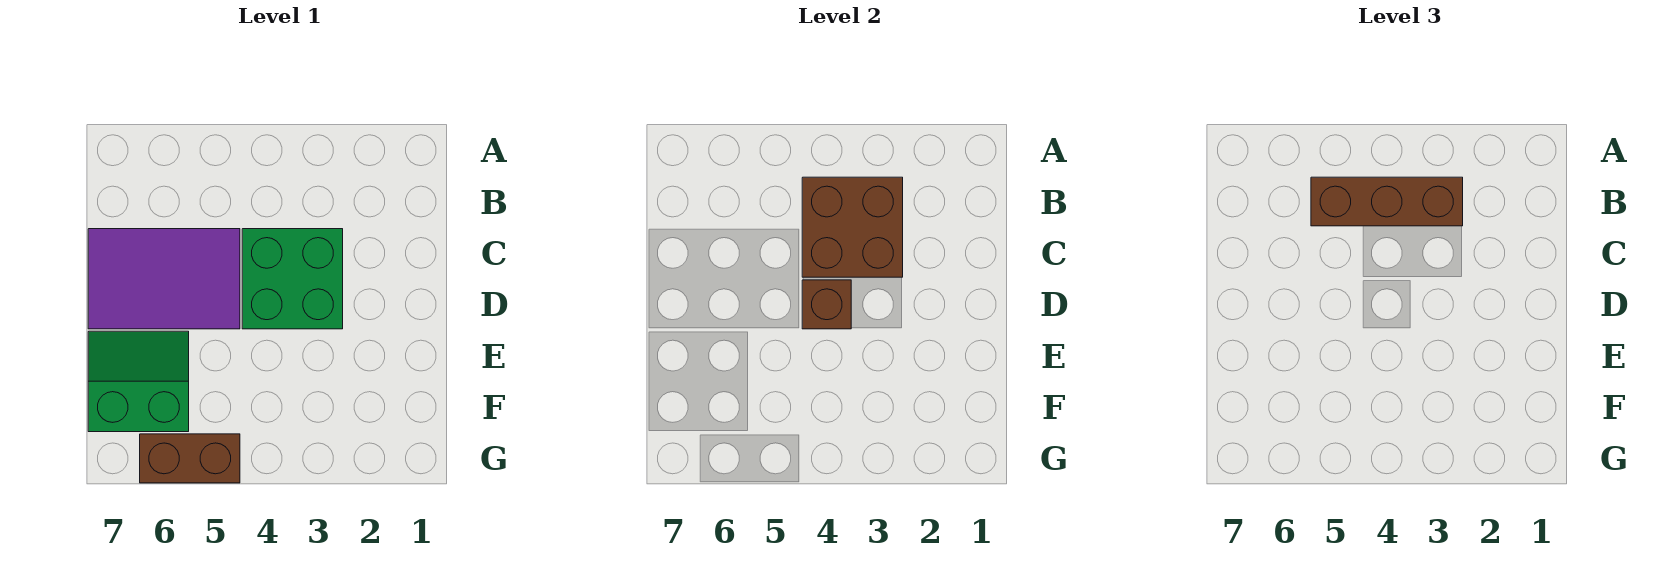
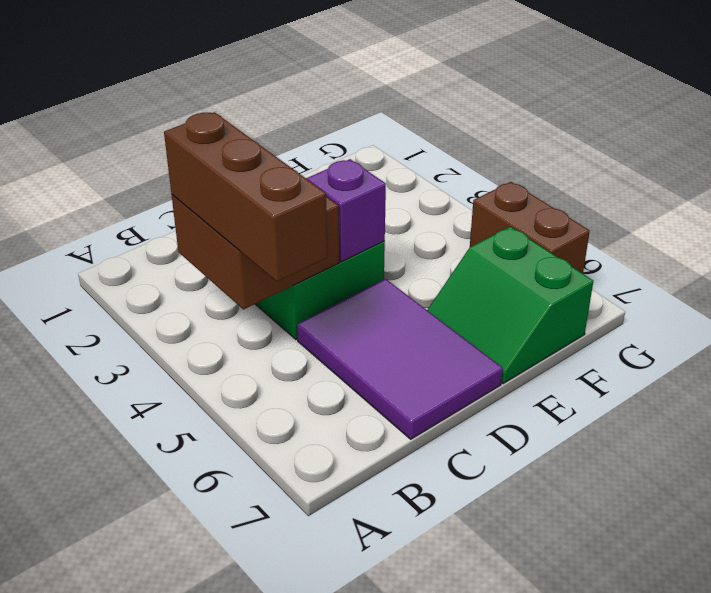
brown brick D4 level 2 -> purple brick D4 level 2

